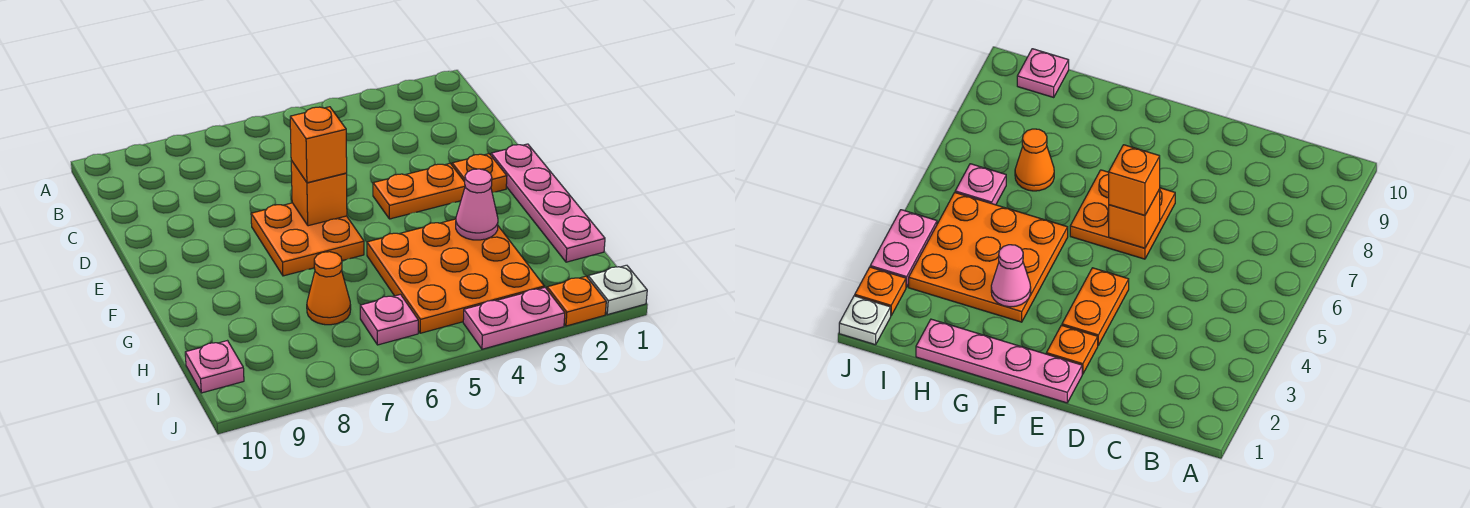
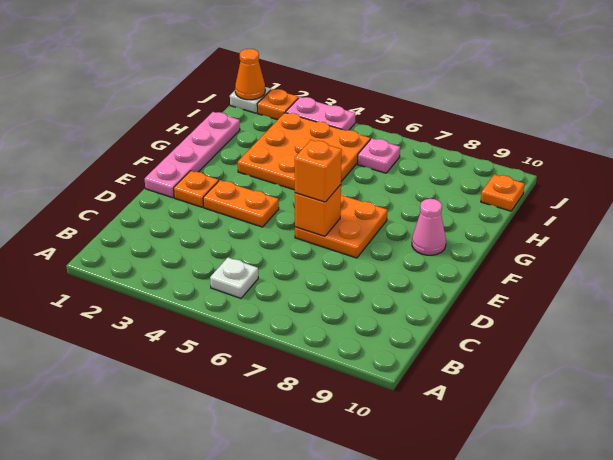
none -> white plate B5 level 1
pink cone G3 level 2 -> pink cone F9 level 1
orange cone H7 level 1 -> orange cone J1 level 2
pink plate I10 level 1 -> orange plate I10 level 1

